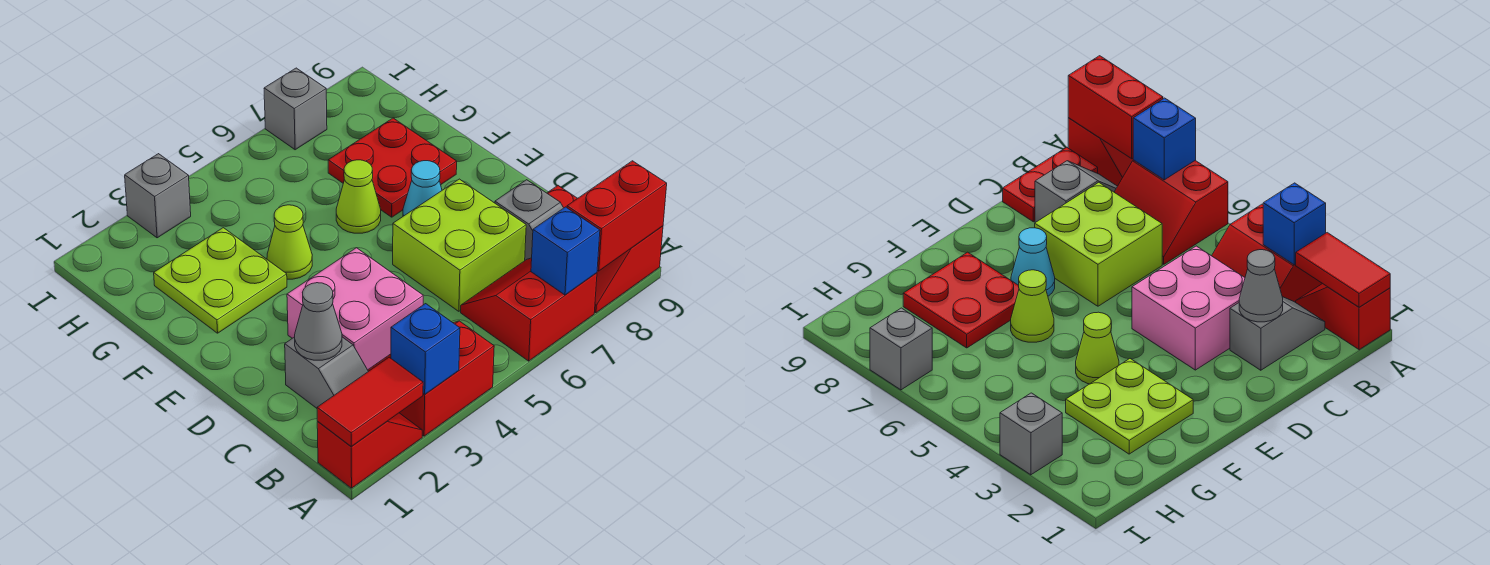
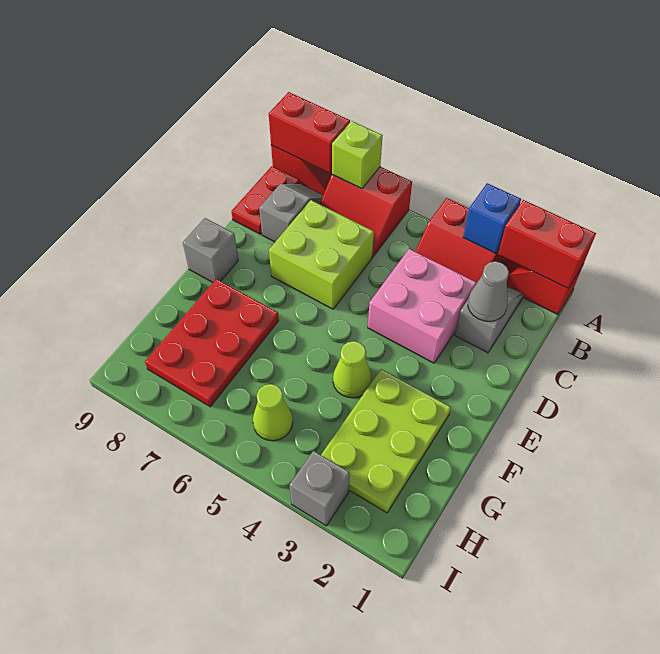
red tile A1:A2 level 2 -> red brick A1:A2 level 2
blue brick A7 level 2 -> lime brick A7 level 2
cyan cone E7 level 1 -> none
lime plate F2:G3 level 1 -> lime plate F2:H3 level 1
lime cone F6 level 1 -> lime cone H5 level 1
red plate F7:G8 level 1 -> red plate F7:H8 level 1
grey brick I7 level 1 -> grey brick E9 level 1

